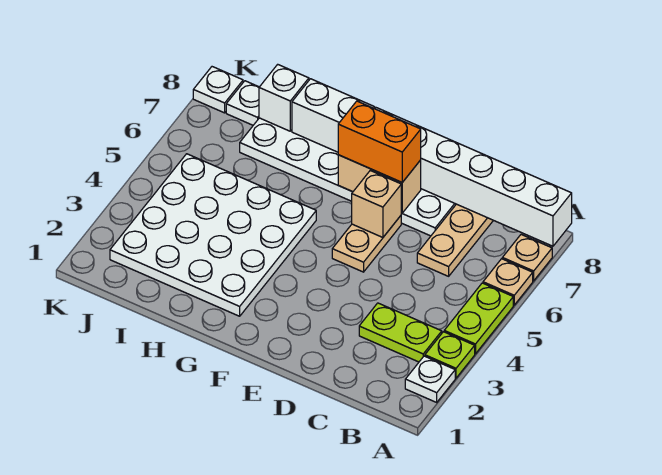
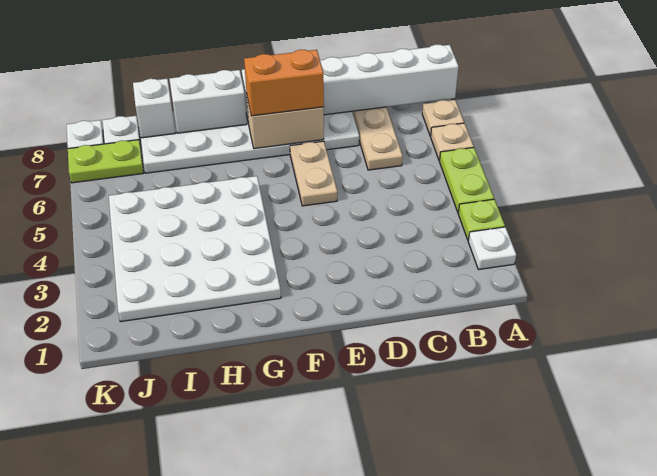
lime plate B3:C3 level 1 -> lime plate J7:K7 level 1
tan brick E6 level 2 -> none

